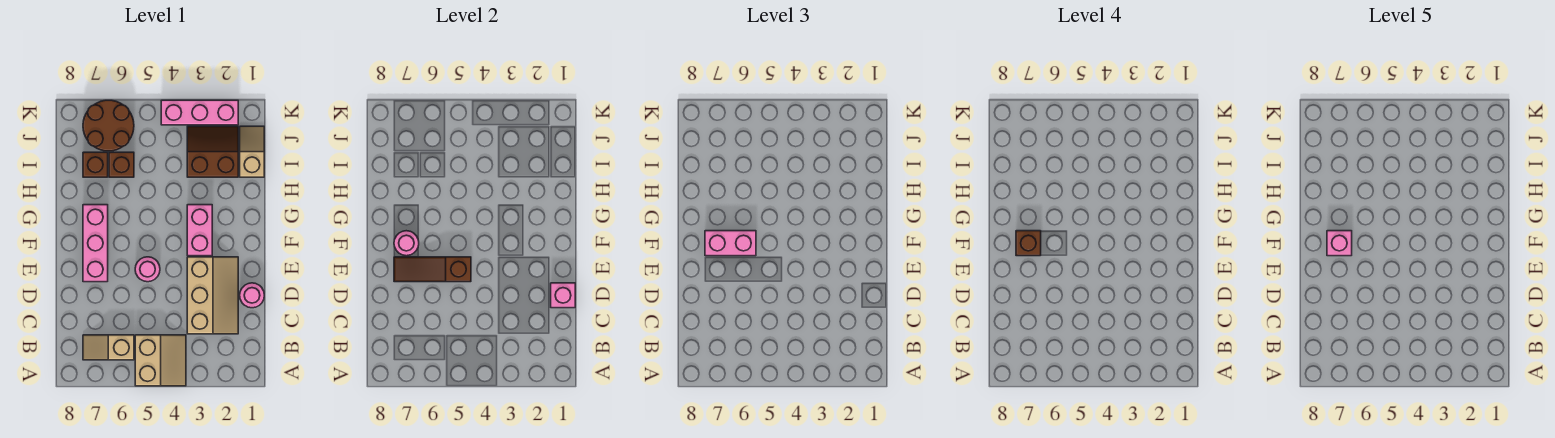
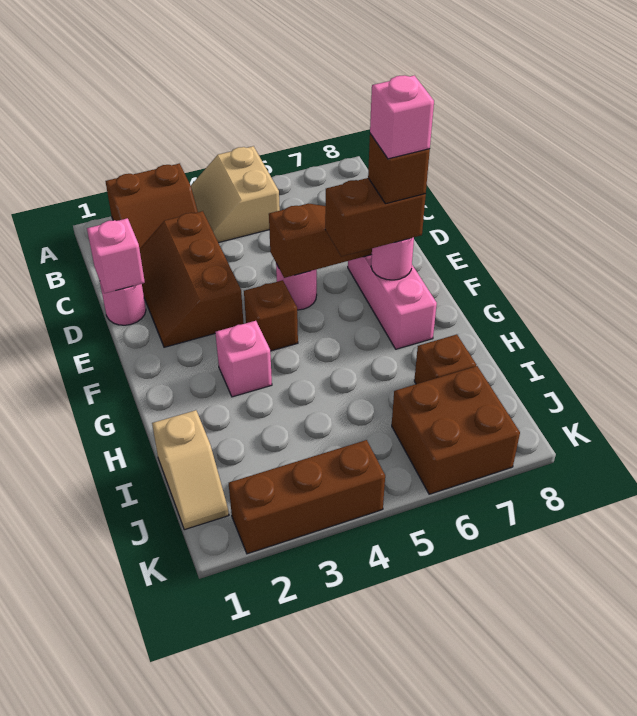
tan slope B6:B7 level 1 top 6 -> none
tan slope C2:E3 level 1 top 3 -> brown slope C2:E3 level 1 top 3
pink brick F3:G3 level 1 -> pink brick G3 level 1
pink brick F6:F7 level 3 -> brown brick F6:F7 level 3
brown slope I2:J3 level 1 top I -> brown slope A2:B3 level 1 top A
brown brick I6 level 1 -> brown brick F4 level 1
brown round brick J6:K7 level 1 -> brown brick J6:K7 level 1
pink brick K2:K4 level 1 -> brown brick K2:K4 level 1

